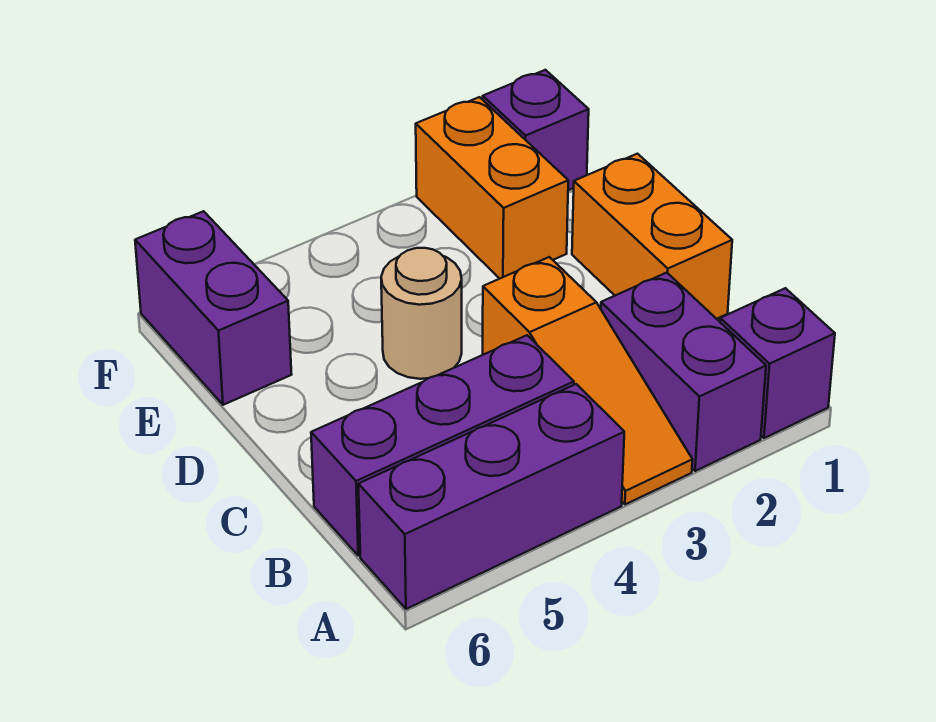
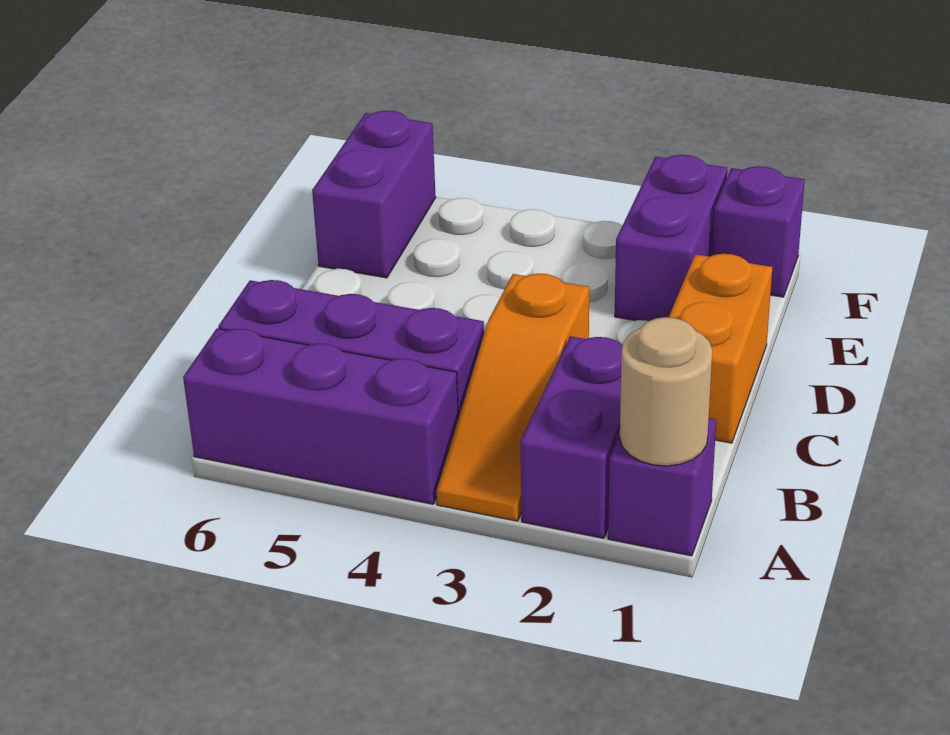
tan round brick D4 level 1 -> tan round brick A1 level 2
orange brick E2:F2 level 1 -> purple brick E2:F2 level 1

